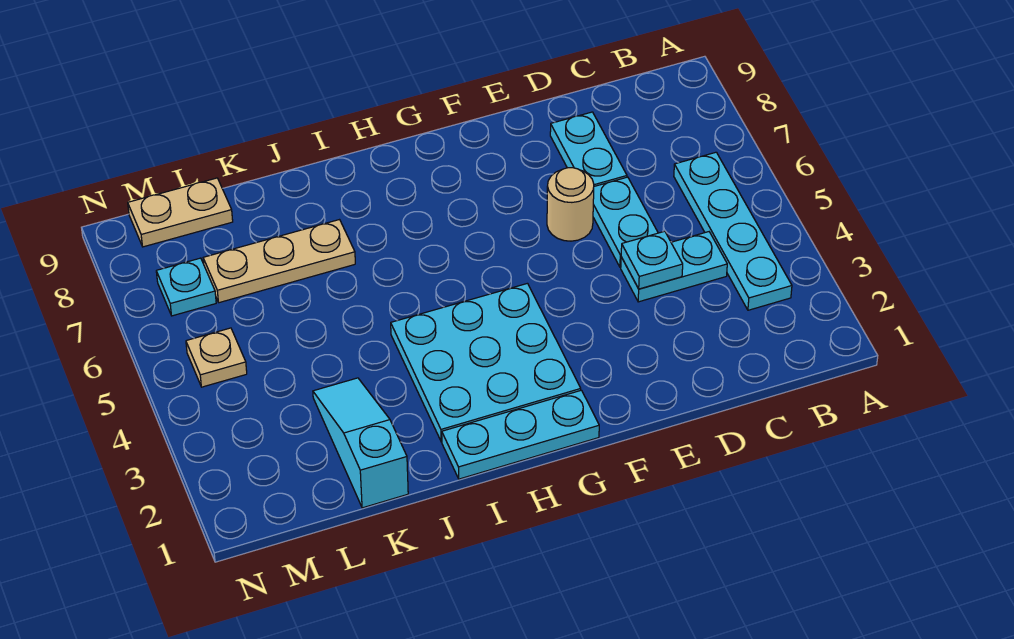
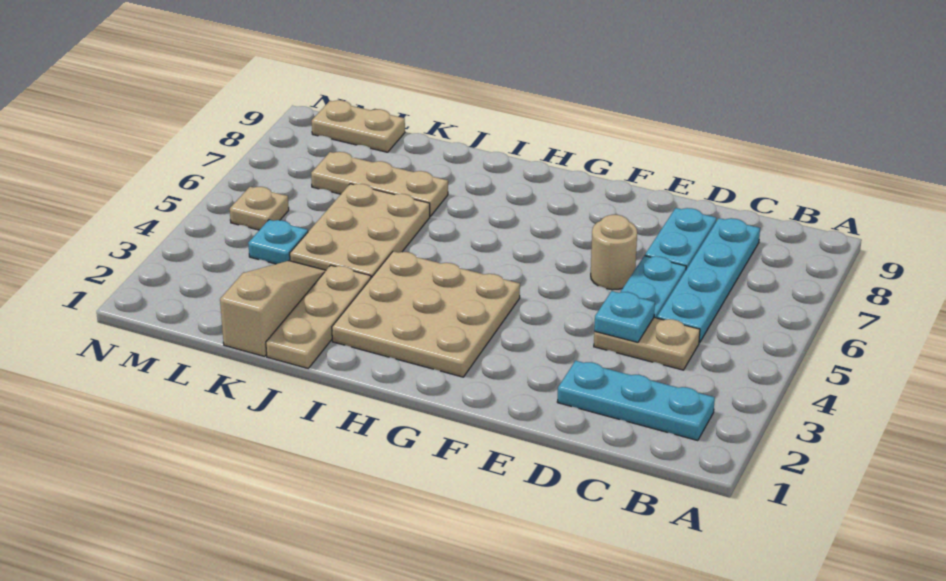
cyan plate B3:B6 level 1 -> cyan plate C5:C8 level 1
cyan plate C4:D4 level 1 -> tan plate C4:D4 level 1
cyan plate G1:I1 level 1 -> cyan plate B2:D2 level 1
cyan plate G2:I4 level 1 -> tan plate G2:I4 level 1
none -> tan plate J1:J3 level 1
none -> tan plate J4:K6 level 1
cyan slope K1:K3 level 1 top 1 -> tan slope K1:K3 level 1 top 1
cyan plate M7 level 1 -> cyan plate L4 level 1

